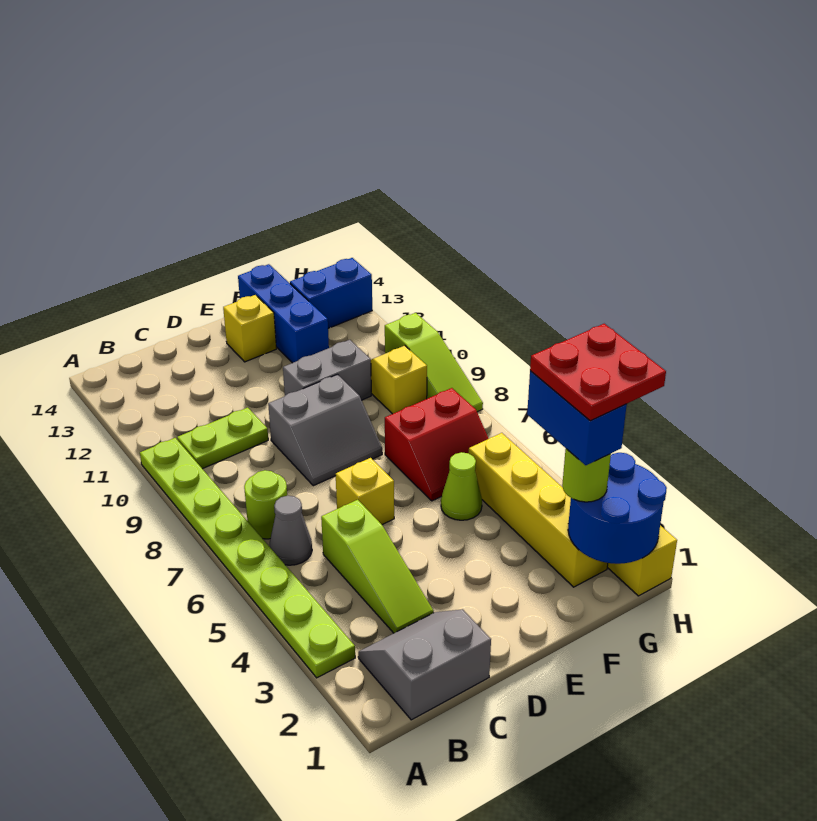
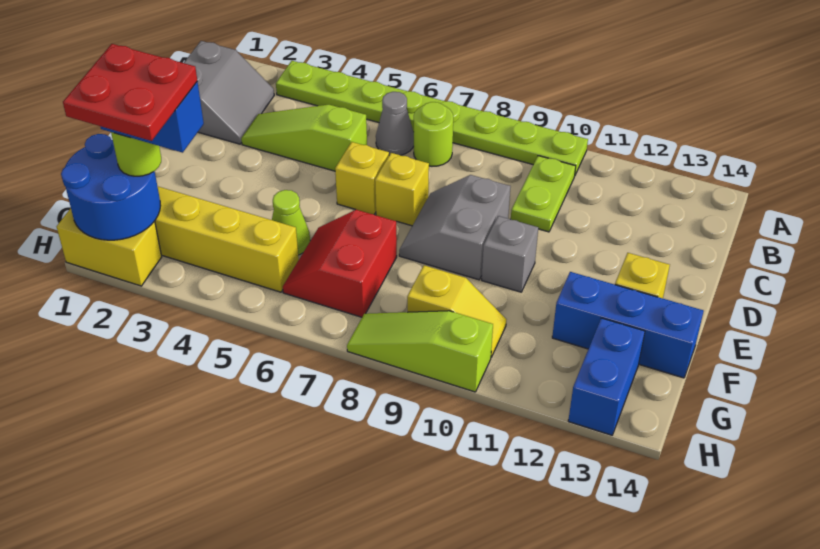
none -> yellow brick D7 level 1
grey brick E10:F10 level 1 -> grey brick E10 level 1

